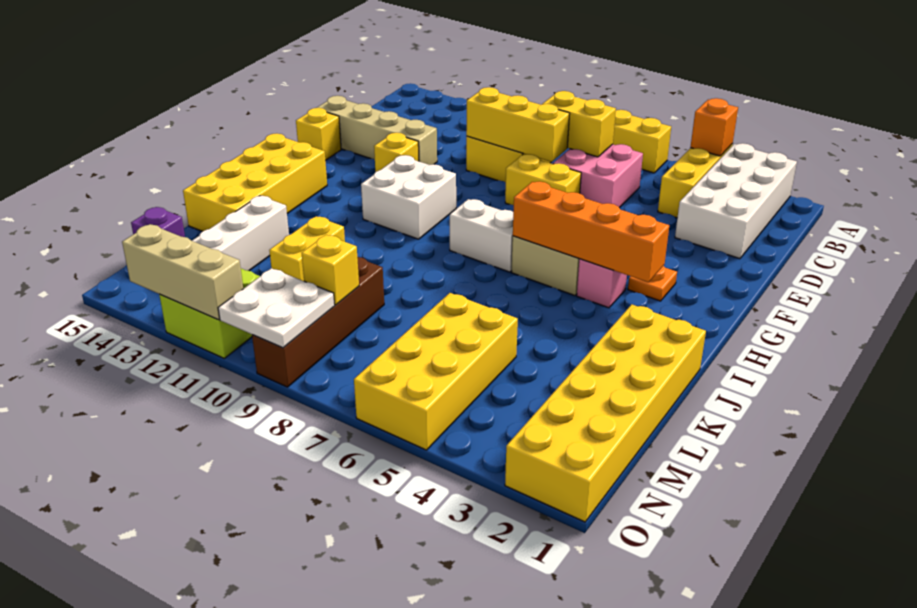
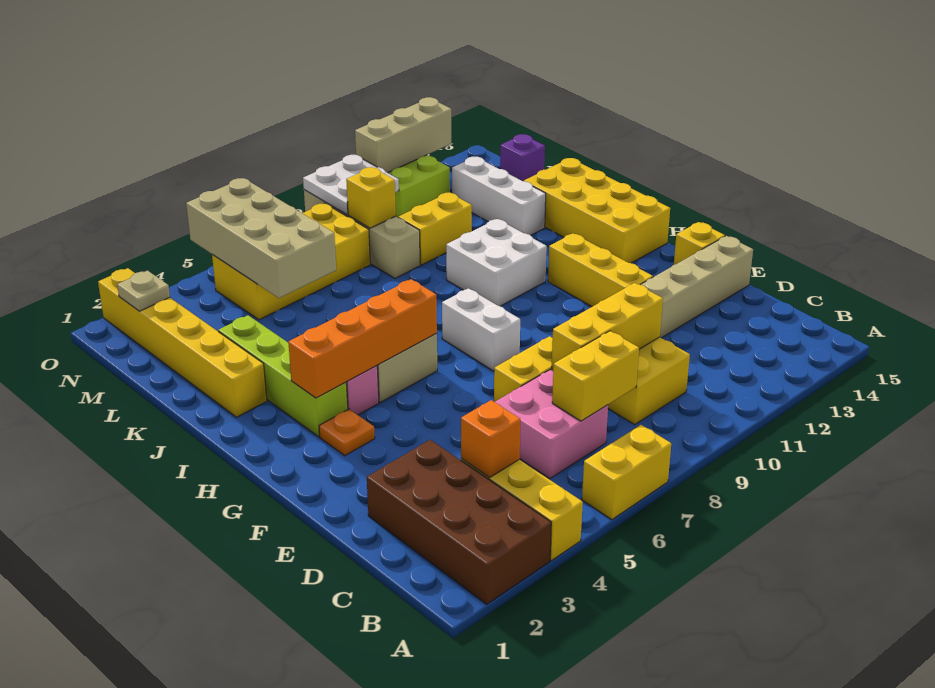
white brick A2:D3 level 1 -> brown brick A2:D3 level 1
orange brick A4 level 2 -> orange brick C4 level 2
yellow brick F12 level 1 -> yellow brick F12:H12 level 1
white brick G10:H11 level 1 -> white brick I10:J11 level 1
none -> lime brick H3:K3 level 1
white brick H7:H8 level 1 -> white brick G8:H8 level 1
yellow brick J1:O2 level 1 -> yellow brick J2:O2 level 1
yellow brick K11:L11 level 1 -> yellow brick L10:L11 level 1
yellow brick L5:O6 level 1 -> yellow brick M5:N8 level 1
none -> tan brick L5:O6 level 2
brown brick L9:O9 level 1 -> tan brick L9:O9 level 1
none -> tan plate N2 level 2

